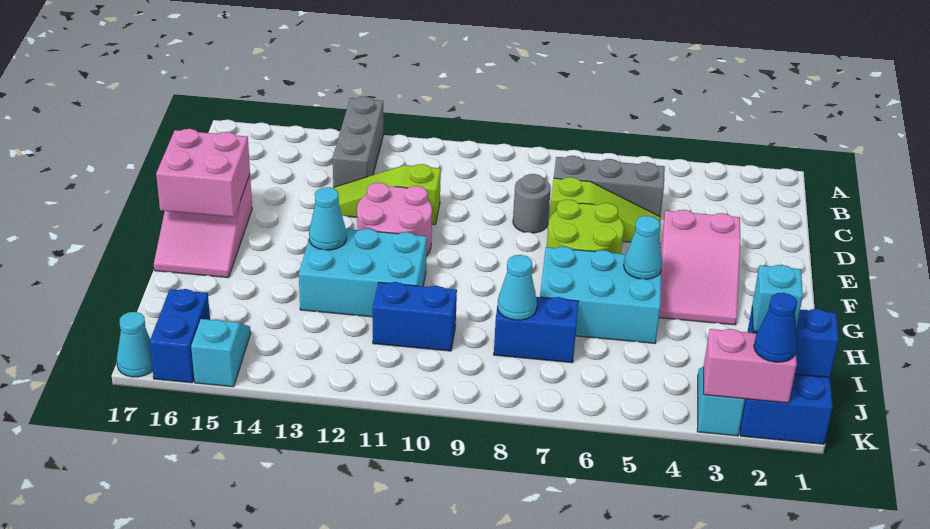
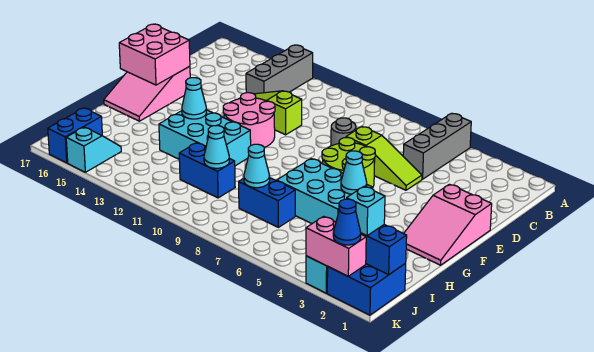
grey brick C5:C7 level 1 -> grey brick A5:C5 level 1
pink slope E3:G4 level 1 top E -> pink slope E1:G2 level 1 top E
cyan cone K17 level 1 -> cyan cone I10 level 2

